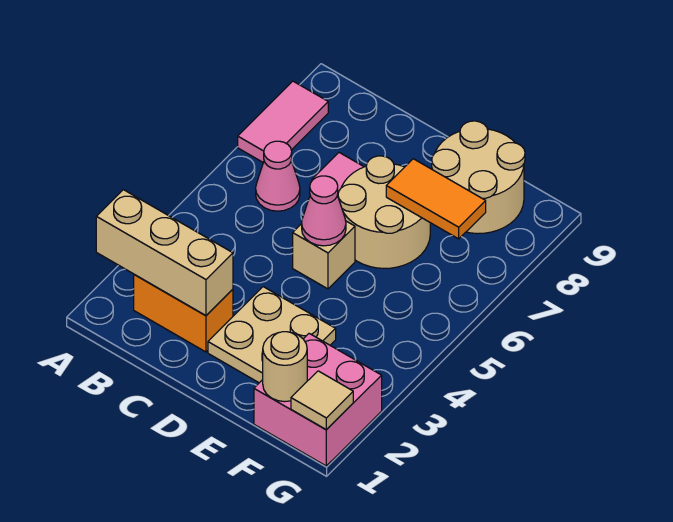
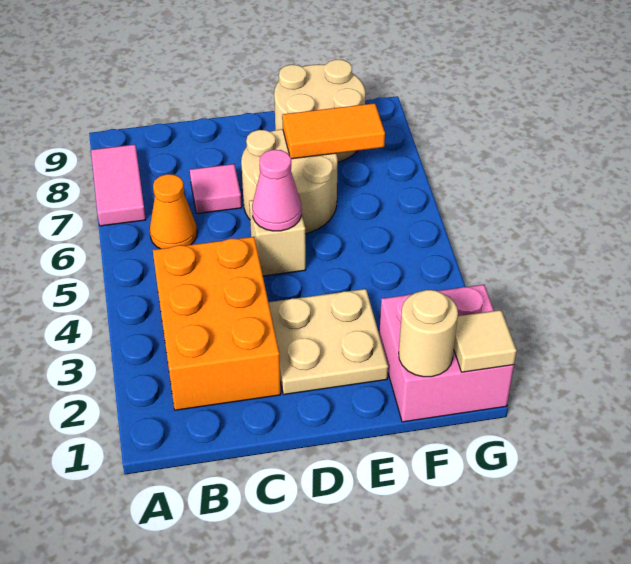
tan brick A2:C2 level 2 -> none
orange brick B2:C2 level 1 -> orange brick B2:C4 level 1
pink cone B6 level 1 -> orange cone B6 level 1

